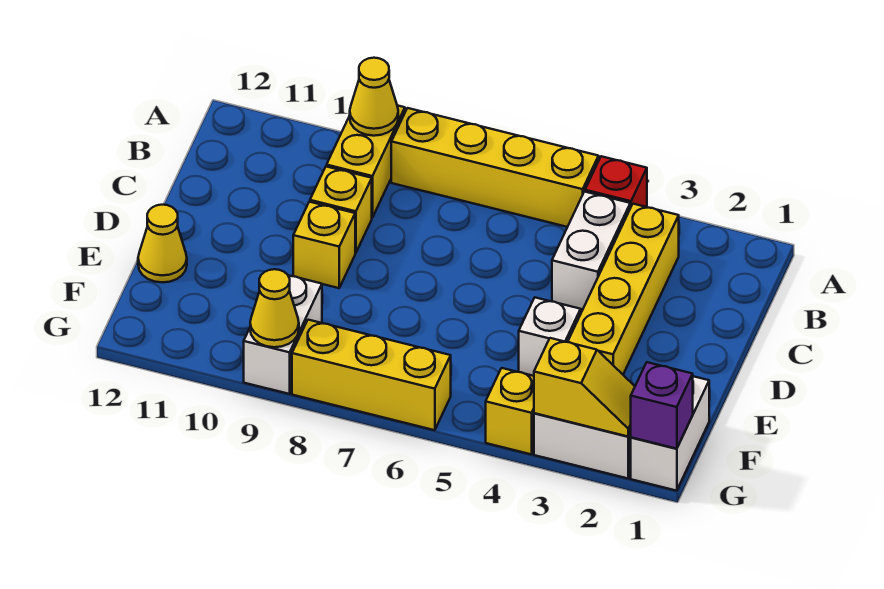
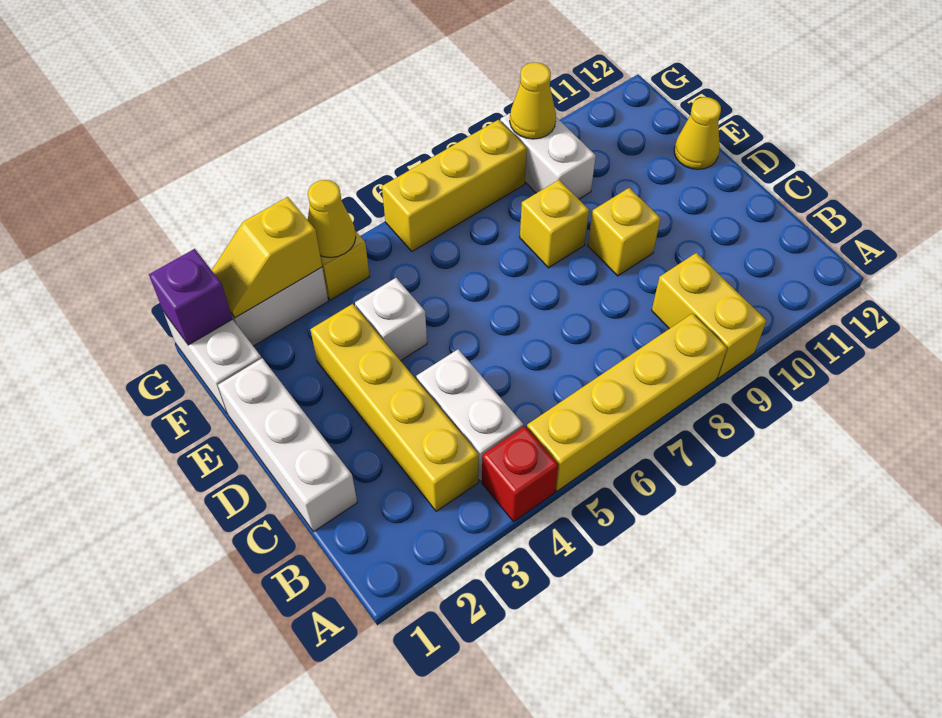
yellow cone A9 level 2 -> yellow cone G4 level 2
none -> white brick C1:E1 level 1
yellow brick C9 level 1 -> yellow brick E8 level 1

